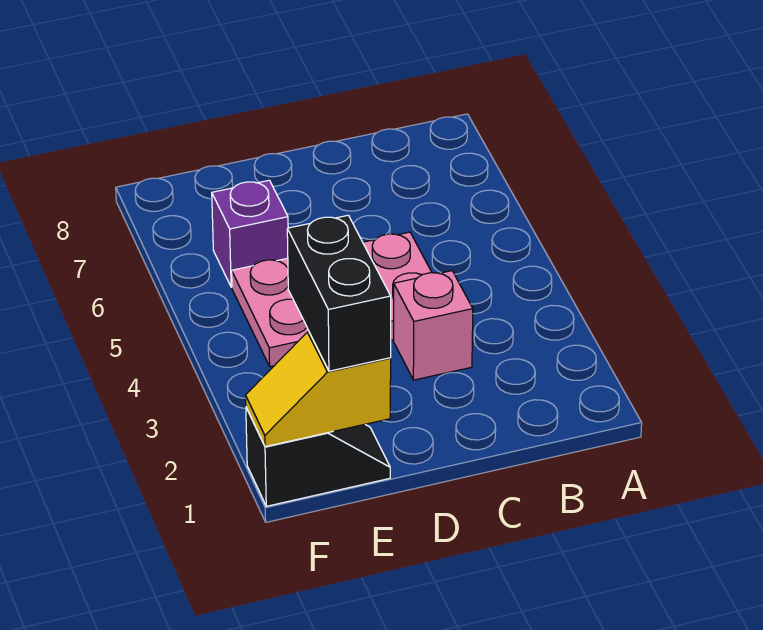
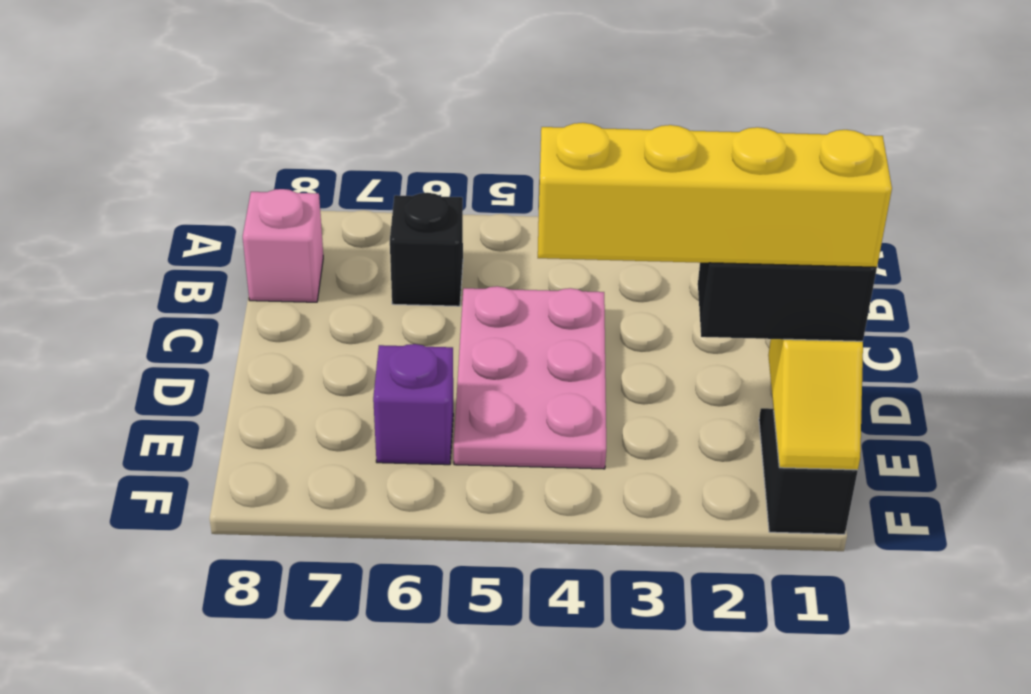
none -> black brick B6 level 1
pink brick C3 level 1 -> pink brick B8 level 1
none -> yellow brick E1:E4 level 4

